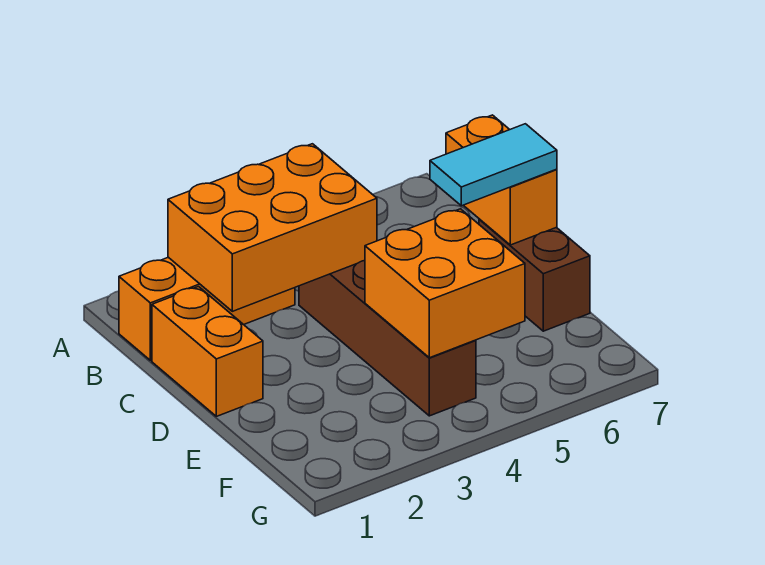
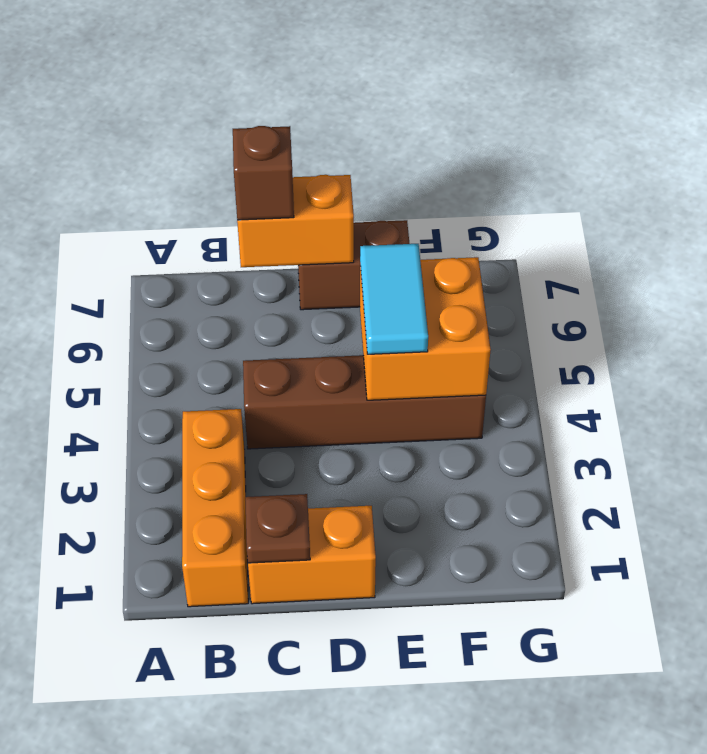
orange brick B2:C4 level 2 -> none
none -> brown plate C1 level 2
none -> brown brick C7 level 3
cyan tile D6:D7 level 3 -> cyan tile E4:E5 level 3

